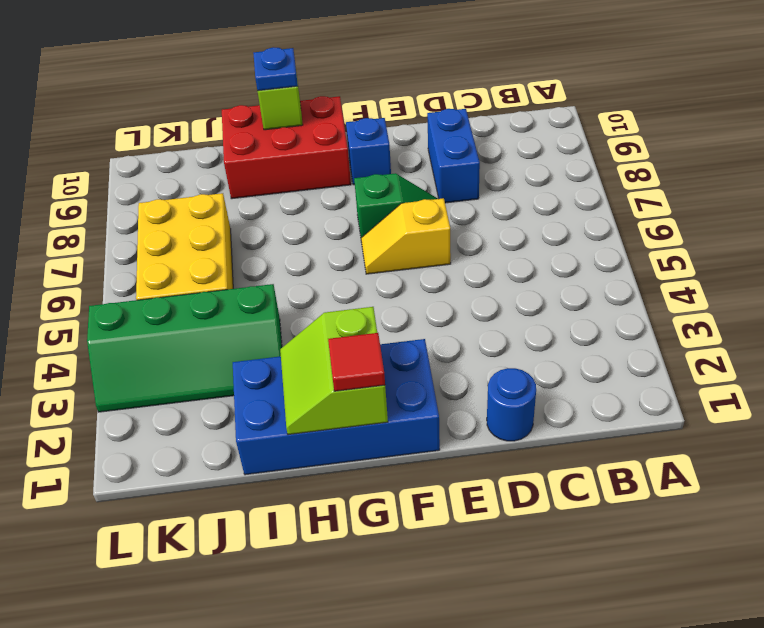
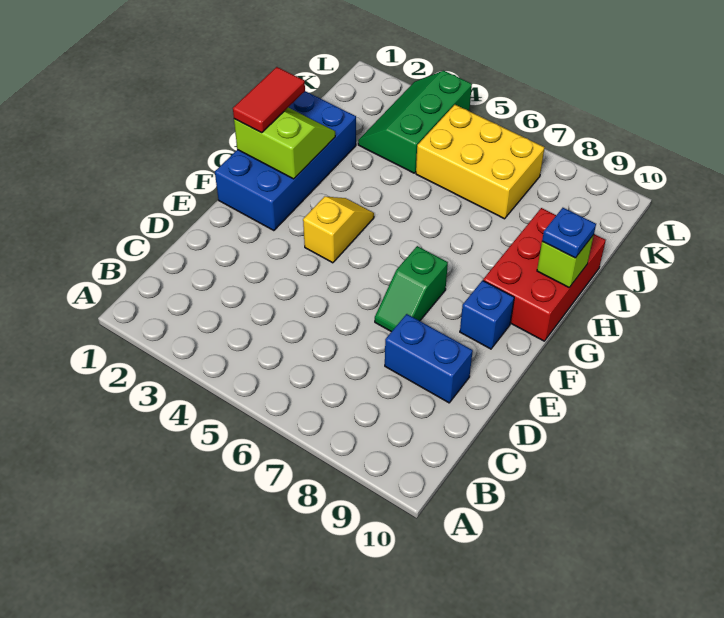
blue round brick D1 level 1 -> none
yellow slope E6:F6 level 1 top E -> yellow slope F4:G4 level 1 top F
red tile G1 level 3 -> red tile G1:H1 level 3
green slope I3:L4 level 1 top 4 -> green slope J3:L4 level 1 top 4

